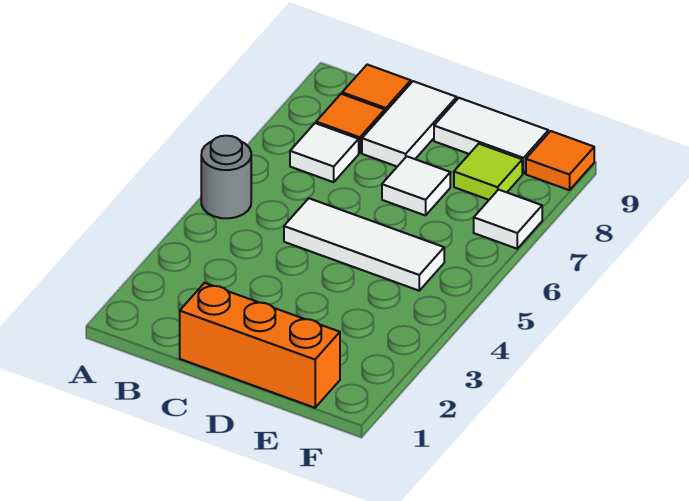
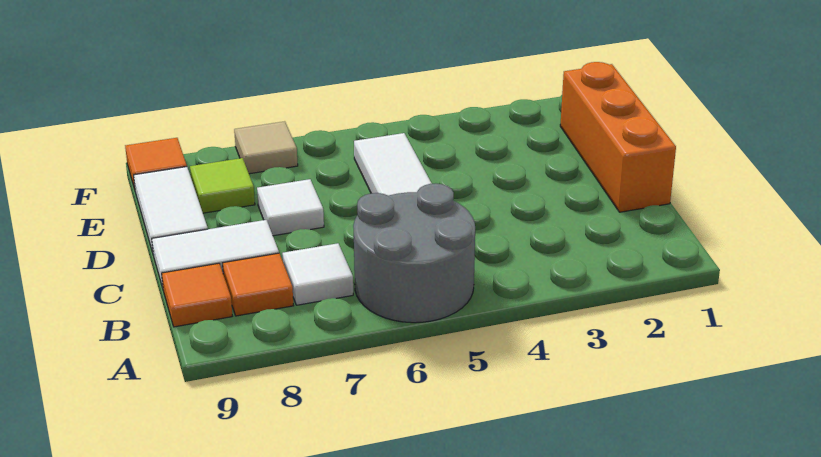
grey round brick A5 level 1 -> grey round brick A5:B6 level 1
white tile F7 level 1 -> tan tile F7 level 1

